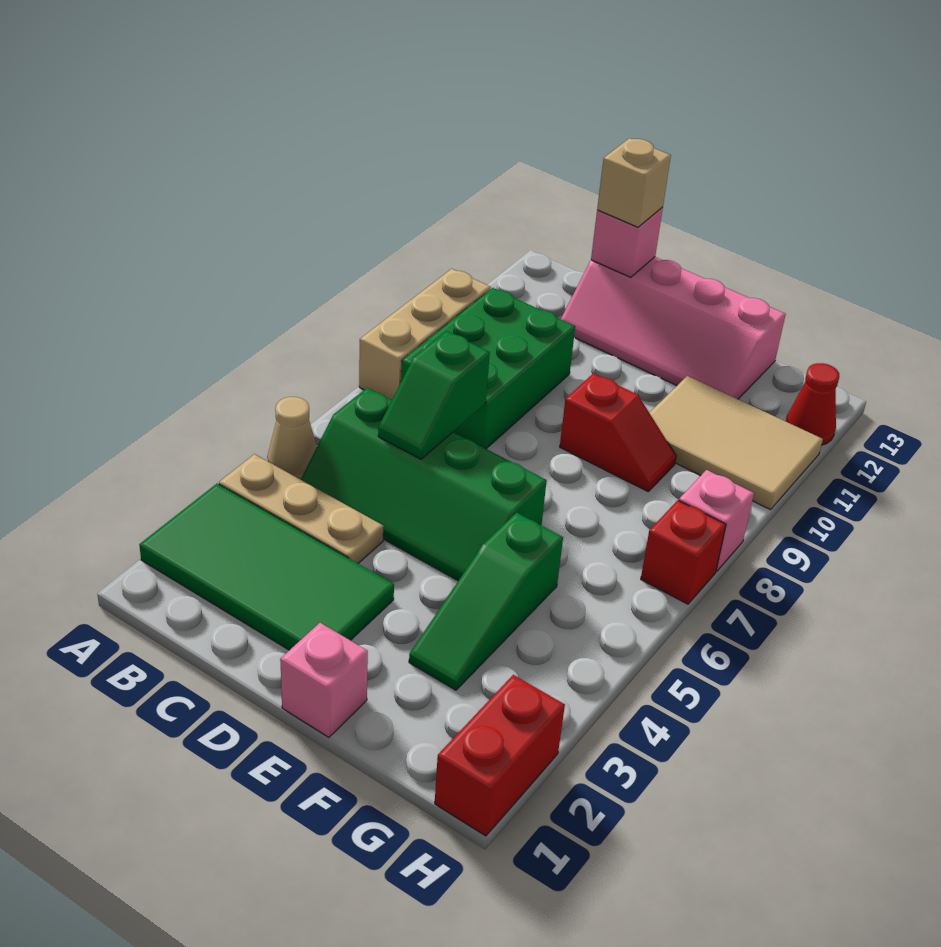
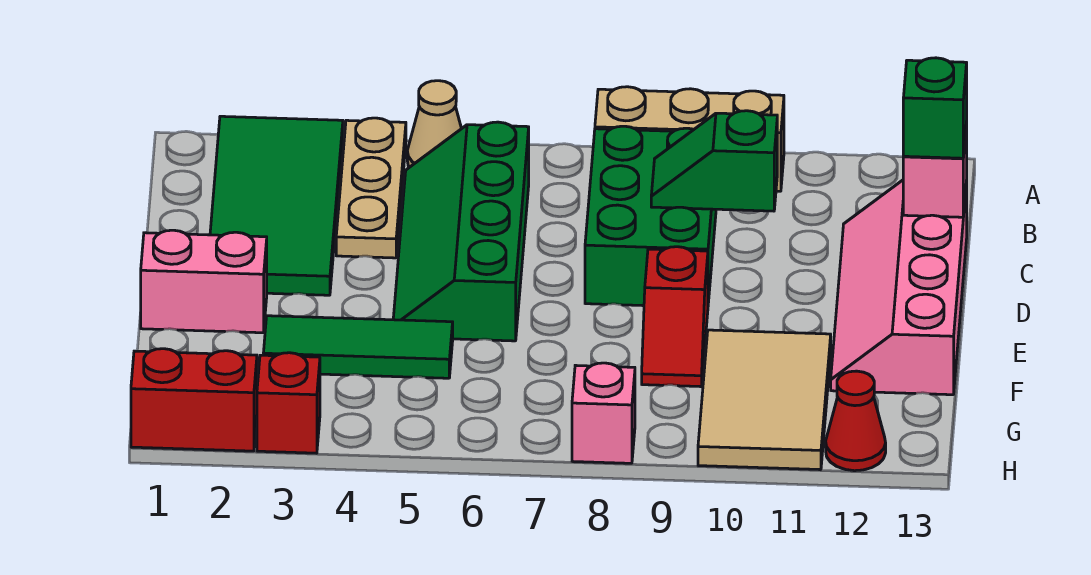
green brick B8:C10 level 1 -> green brick B8:D9 level 1
green slope C6:C7 level 2 top 7 -> green slope C9:C10 level 2 top 10
tan brick C13 level 3 -> green brick C13 level 3
pink brick E1 level 1 -> pink brick E1:E2 level 1
green slope F3:F5 level 1 top 5 -> green tile F3:F5 level 1
red brick H7 level 1 -> red brick H3 level 1

